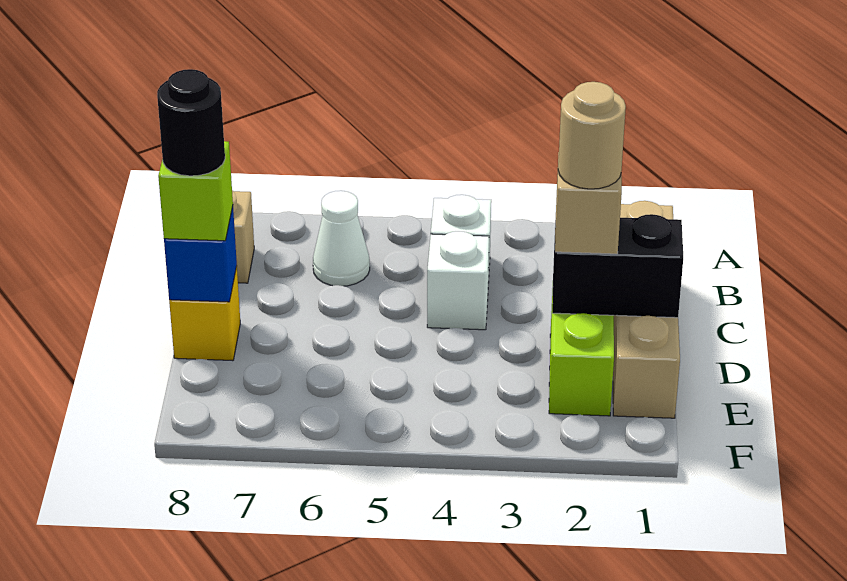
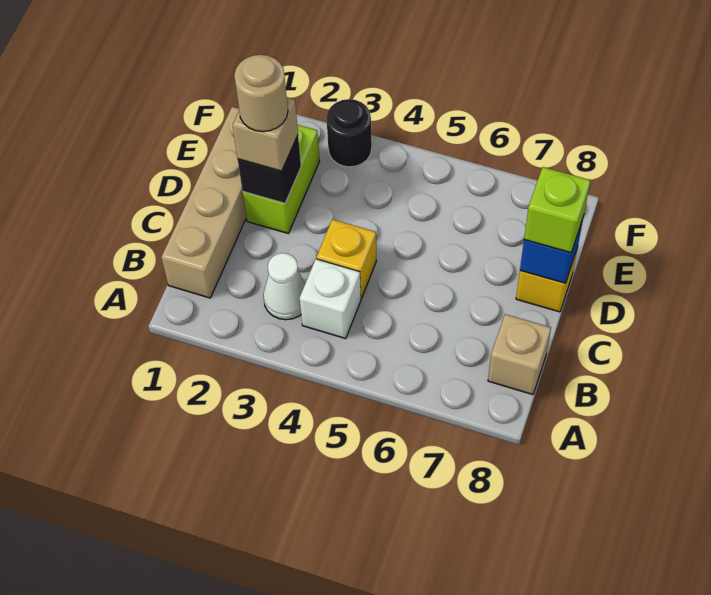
white cone B6 level 1 -> white cone B3 level 1
white brick C4 level 1 -> yellow brick C4 level 1
black brick D1:D2 level 2 -> black brick D2 level 2
black round brick D8 level 4 -> black round brick F3 level 1

